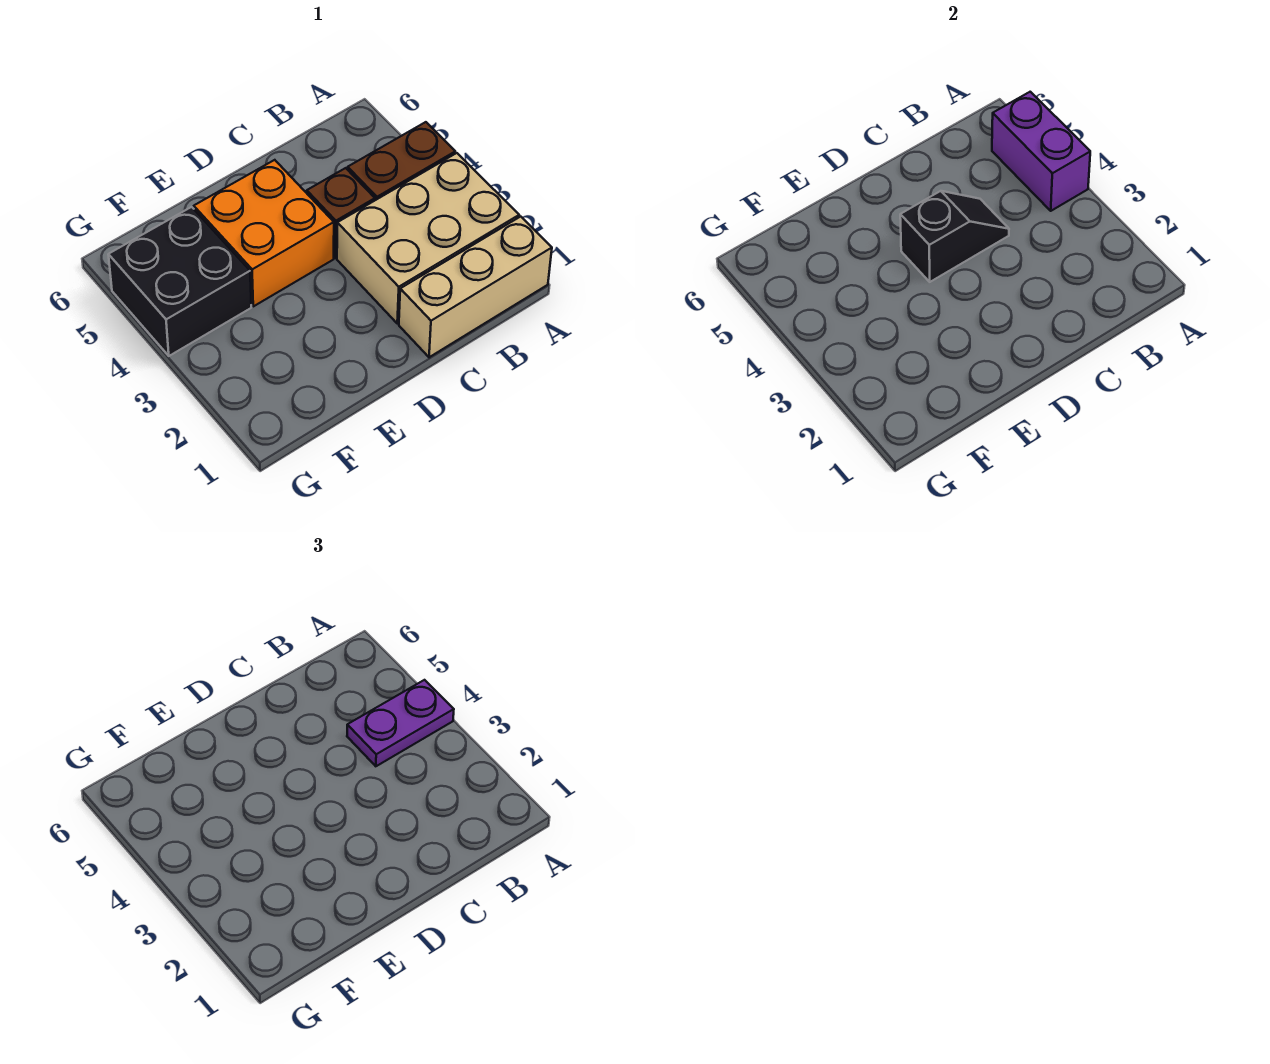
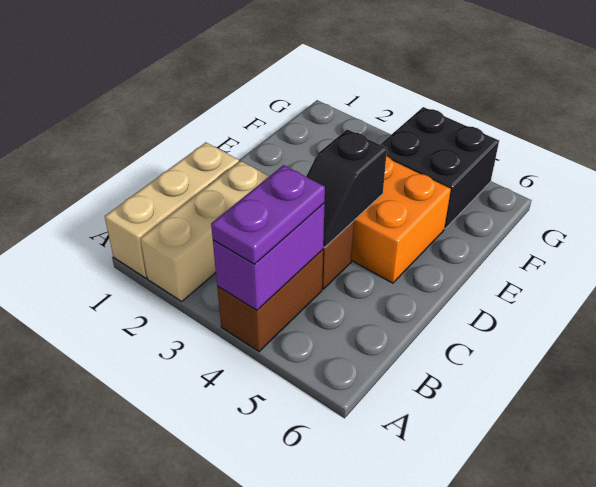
tan brick A2:C3 level 1 -> tan brick A2:C2 level 1
purple brick A4:A5 level 2 -> purple brick A4:B4 level 2

